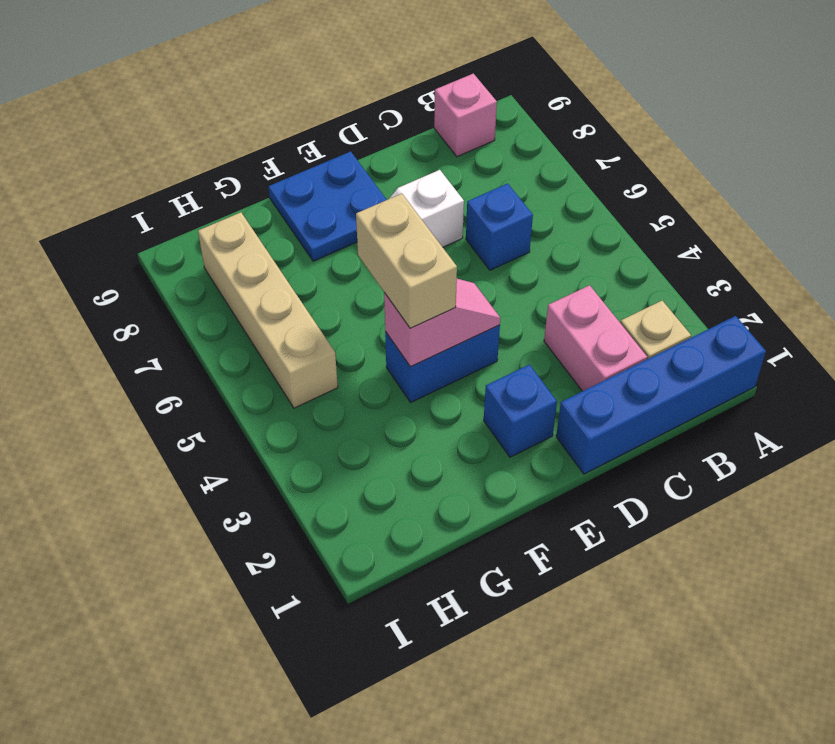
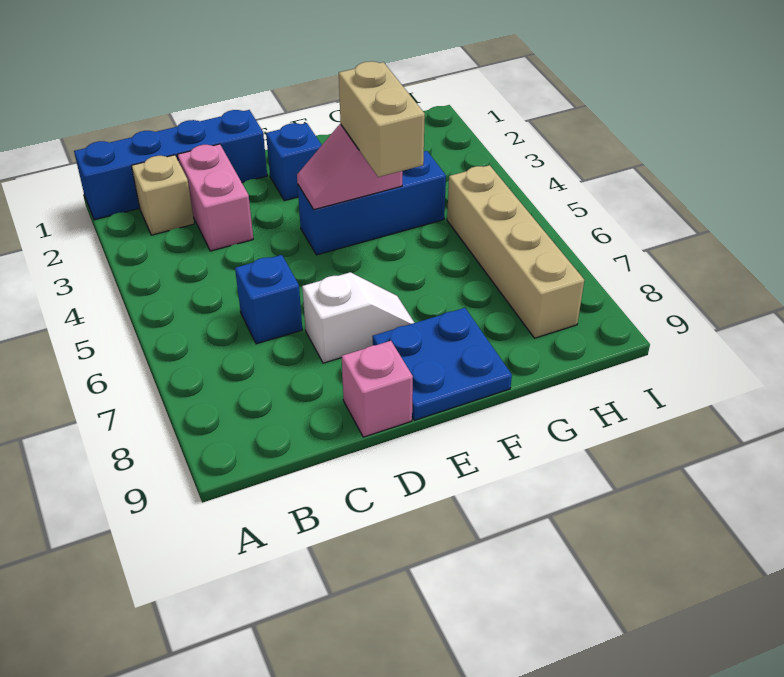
pink brick B9 level 1 -> pink brick D9 level 1
blue brick E4:F4 level 1 -> blue brick E4:G4 level 1

